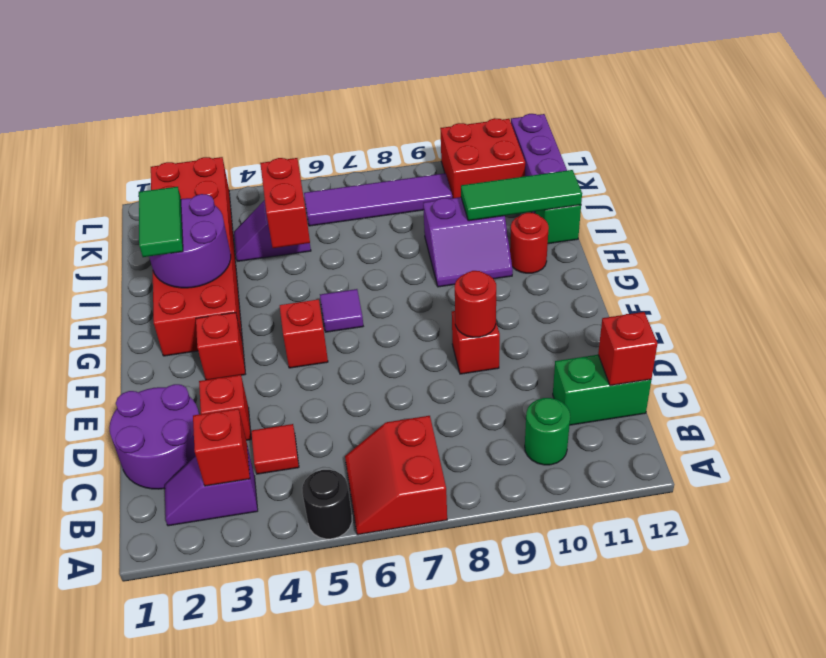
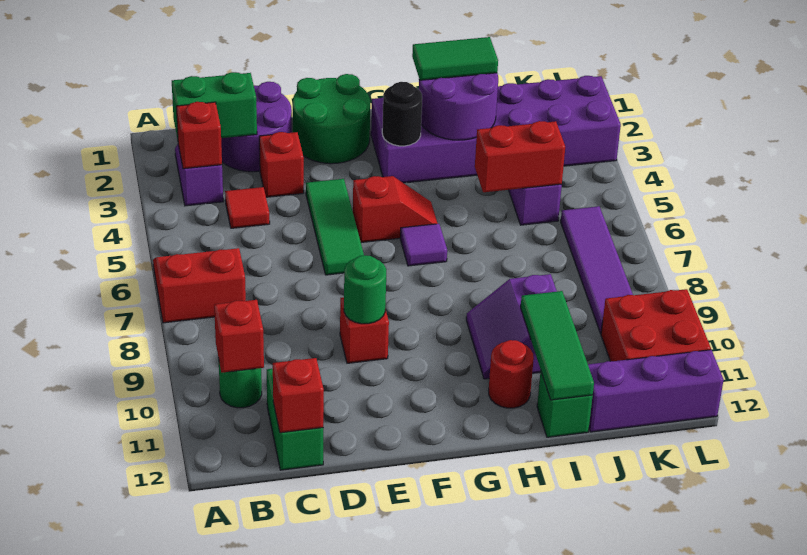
black round brick A5 level 1 -> black round brick G3 level 2
none -> green brick B2:C2 level 2
none -> green round brick E1:F2 level 1
none -> green tile E4:E6 level 1
red round brick E9 level 2 -> green round brick E9 level 2
red brick F3 level 1 -> red brick B10 level 2
red brick G2:L3 level 1 -> purple brick G2:L3 level 1

